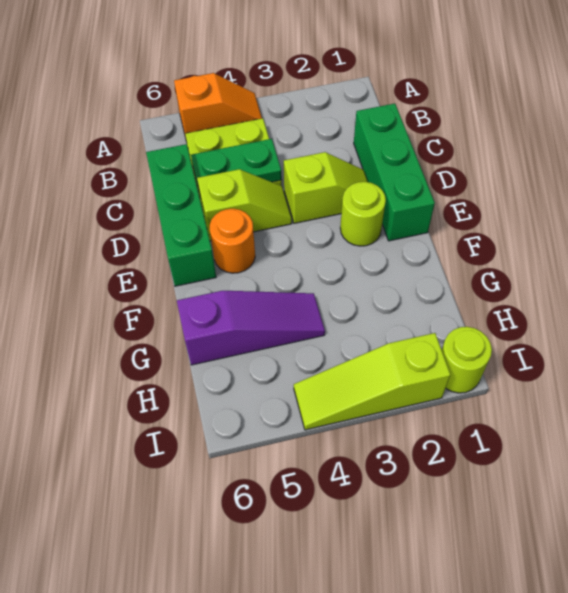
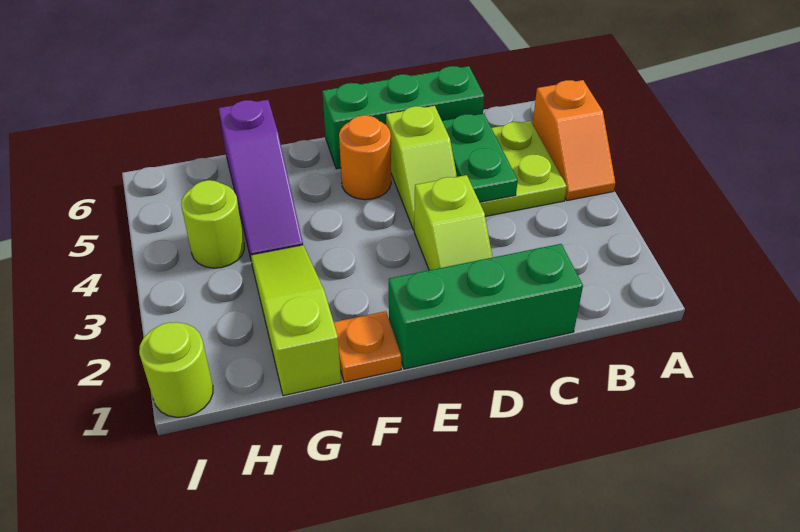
lime round brick E2 level 1 -> lime round brick H4 level 1
none -> orange plate F1 level 1
lime slope I2:I4 level 1 top 2 -> lime slope G1:G3 level 1 top 1

